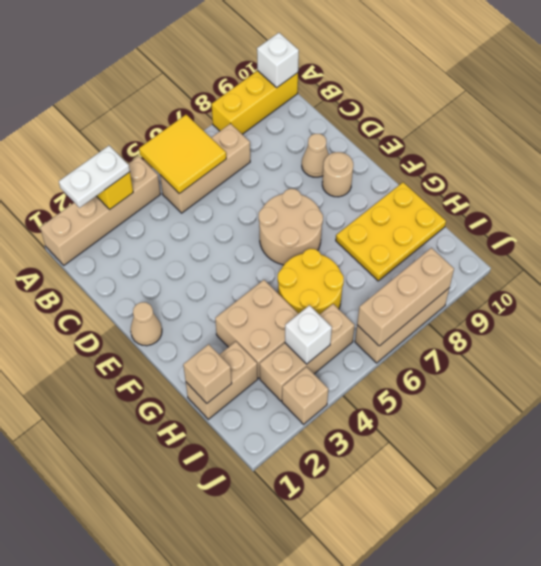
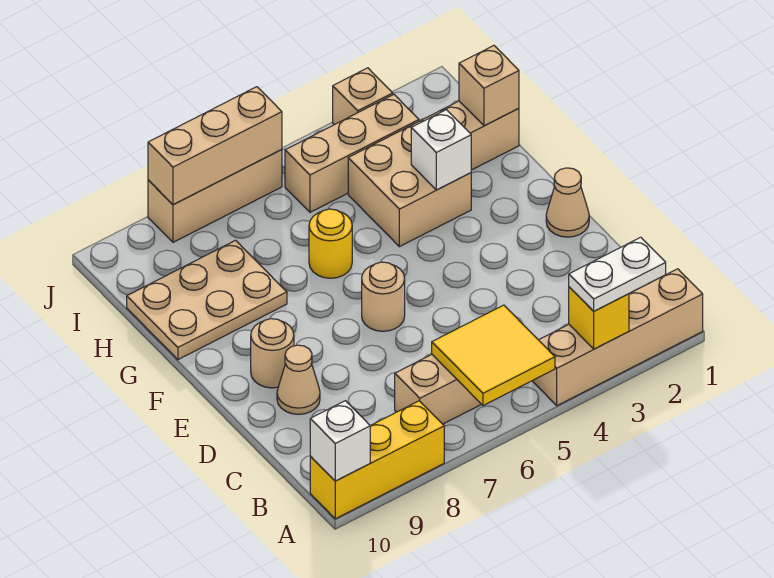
tan round brick E6:F7 level 1 -> tan round brick E6 level 1
yellow round brick G5:H6 level 1 -> yellow round brick G6 level 1
yellow plate G8:H10 level 1 -> tan plate G8:H10 level 1
white brick I4 level 2 -> white brick G3 level 2

